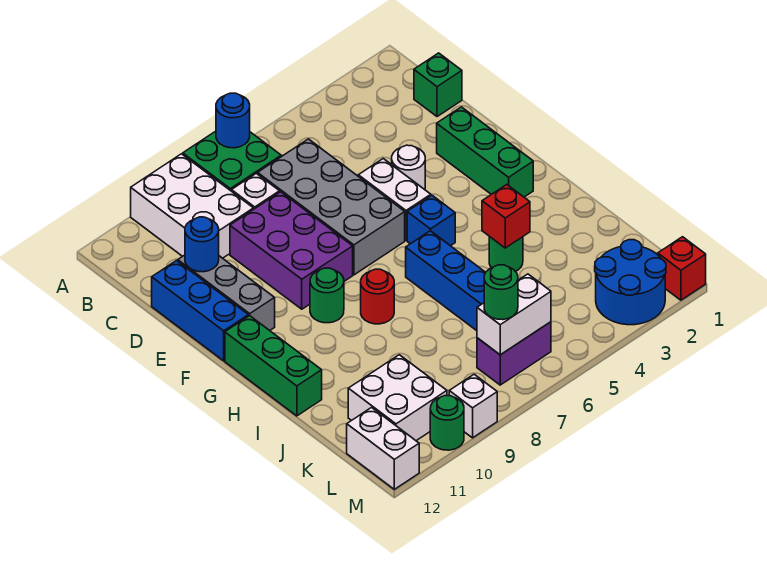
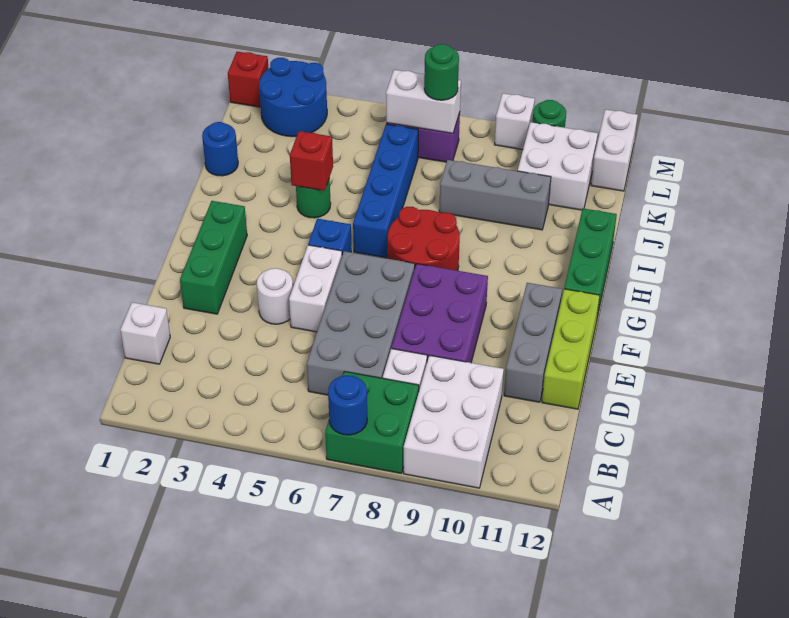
green brick C1 level 1 -> white brick C1 level 1
blue round brick D11 level 2 -> blue round brick J1 level 1
blue brick D12:F12 level 1 -> lime brick D12:F12 level 1
green round brick G9 level 1 -> none
red round brick H8 level 1 -> red round brick G7:H8 level 1
none -> grey brick J8:J10 level 1

